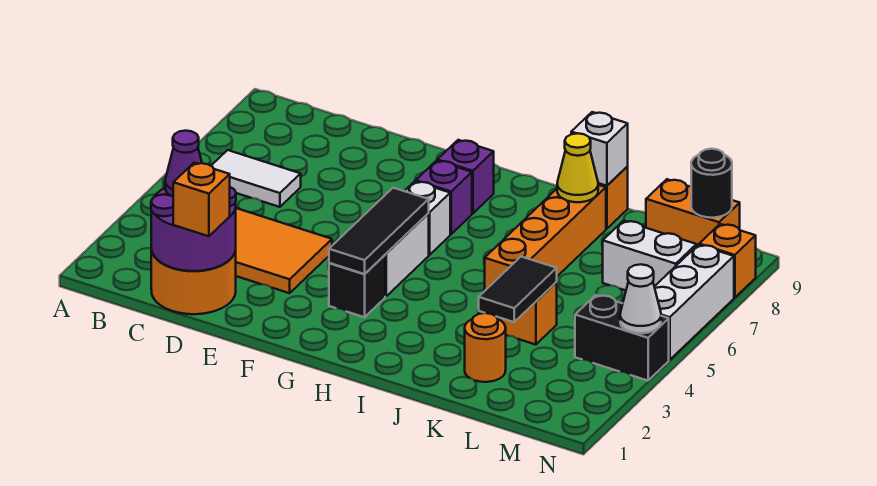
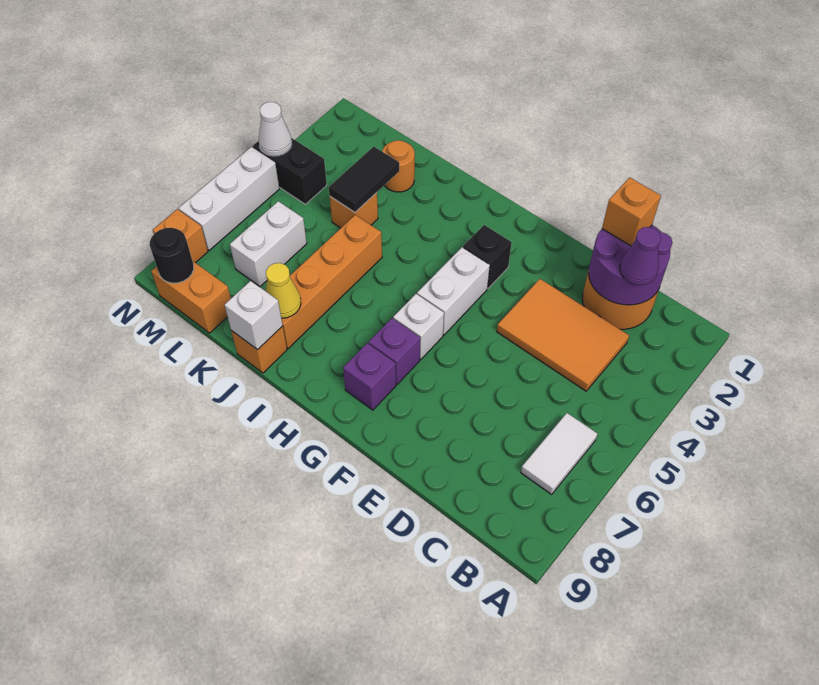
white tile B6:C6 level 1 -> white tile B6:B7 level 1
black tile G3:G5 level 2 -> none
white brick L7:M7 level 1 -> white brick L6:L7 level 1

